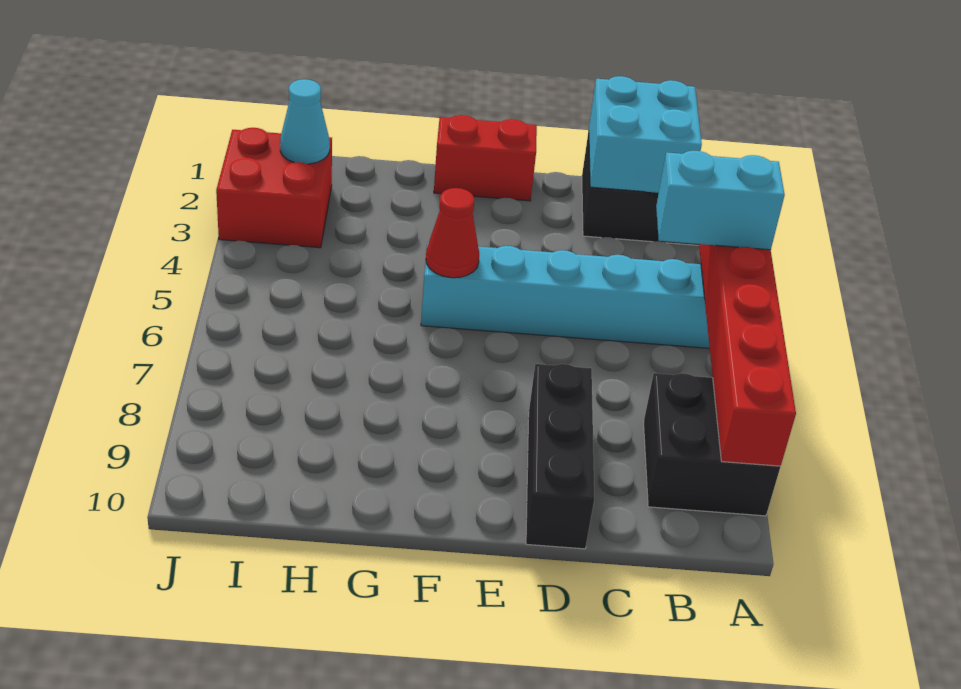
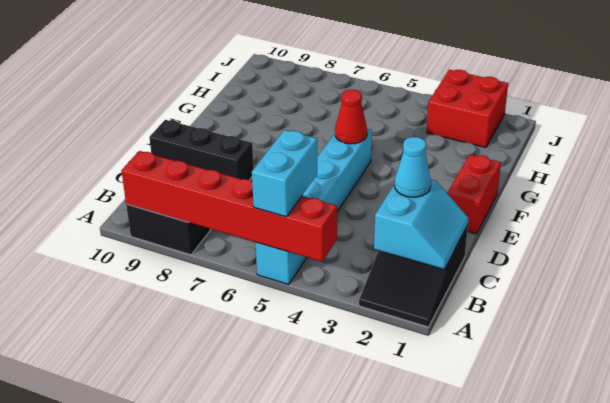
cyan brick B1:C2 level 2 -> cyan slope B1:C2 level 2 top 2
cyan cone I2 level 2 -> cyan cone C2 level 3

